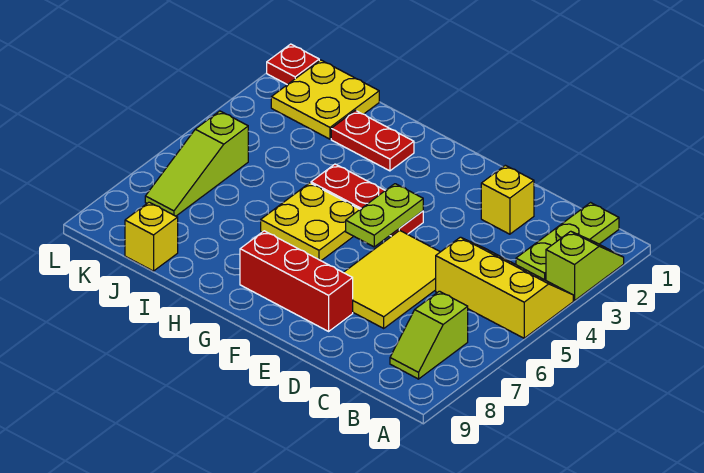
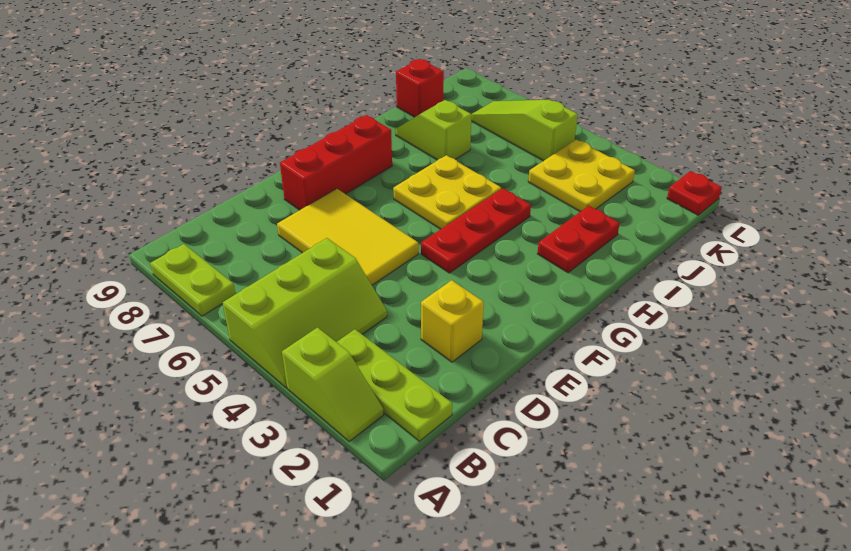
yellow slope A4:C5 level 1 top 5 -> lime slope A4:C5 level 1 top 5
lime slope B7:B8 level 1 top 7 -> lime slope I7:I8 level 1 top 7
lime plate F4:F5 level 2 -> lime plate A7:A8 level 1
yellow plate J1:K2 level 1 -> yellow plate J3:K4 level 1
yellow brick J9 level 1 -> red brick J9 level 1

